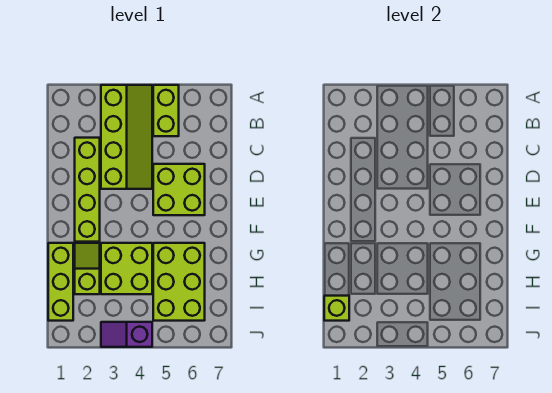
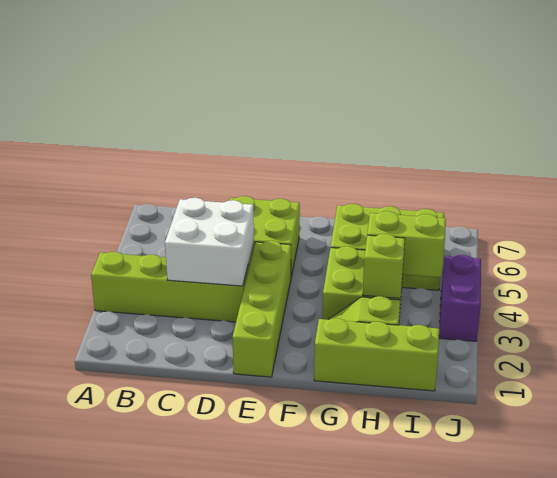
lime brick A5:B5 level 1 -> lime brick H4:I4 level 2
lime brick C2:F2 level 1 -> lime brick E1:E4 level 1
none -> white brick C3:D4 level 2
lime brick I1 level 2 -> lime brick H3 level 2
purple slope J3:J4 level 1 top 4 -> purple brick J3:J4 level 1

